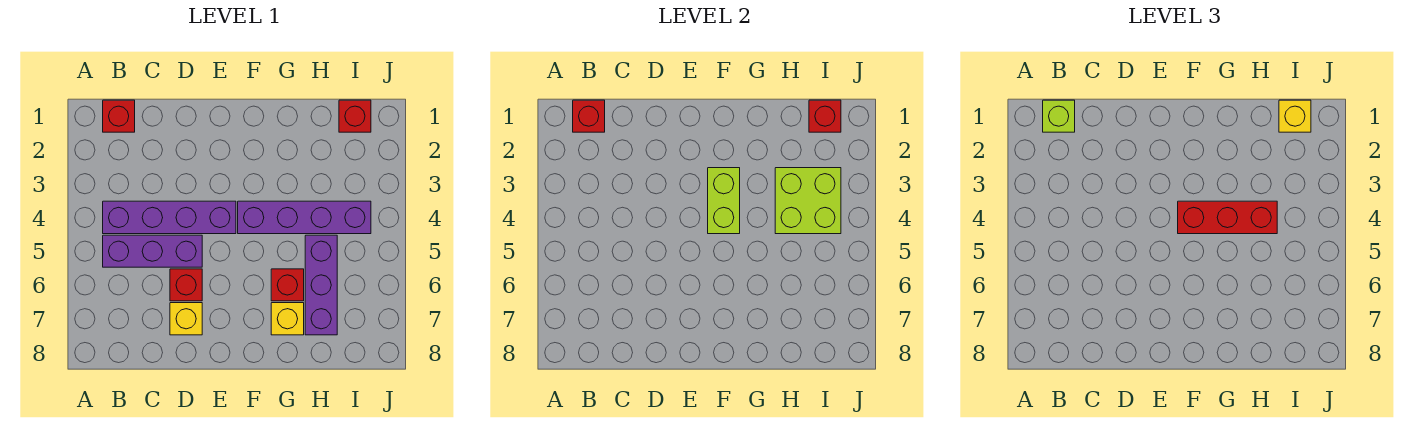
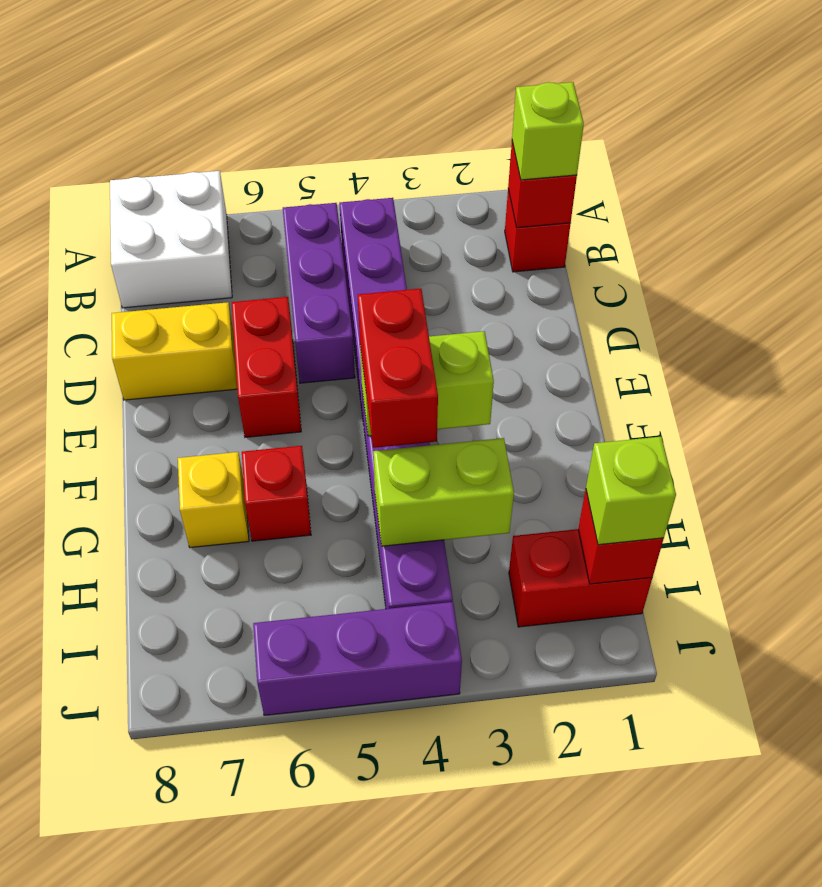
none -> white brick A7:B8 level 1
red brick D6 level 1 -> red brick D6:E6 level 1
yellow brick D7 level 1 -> yellow brick D7:D8 level 1
red brick F4:H4 level 3 -> red brick F4:G4 level 3
lime brick H3:I4 level 2 -> lime brick H3:H4 level 2
purple brick H5:H7 level 1 -> purple brick J4:J6 level 1
red brick I1 level 1 -> red brick I1:I2 level 1
yellow brick I1 level 3 -> lime brick I1 level 3

